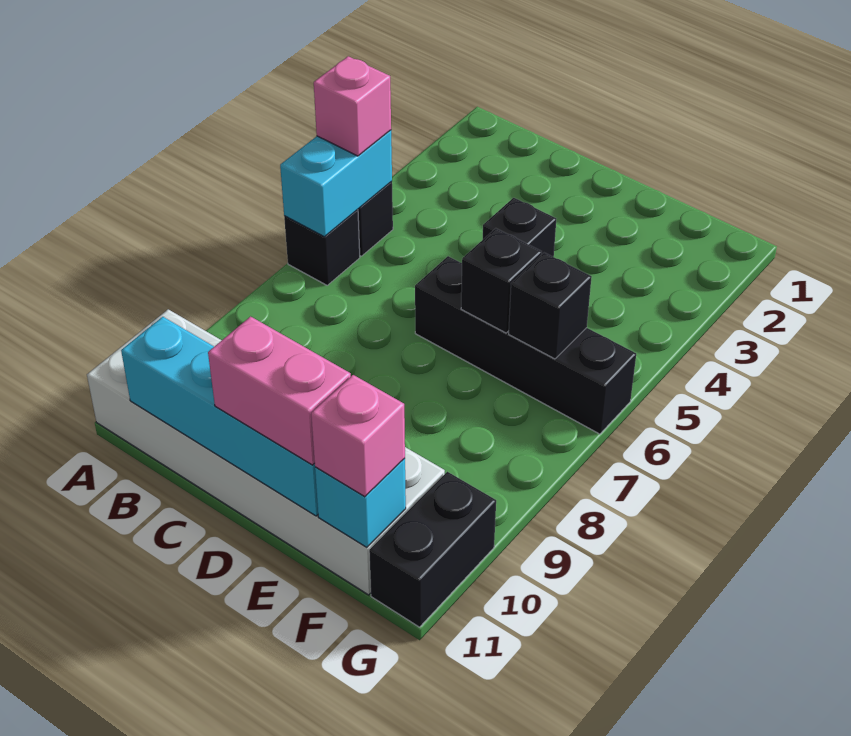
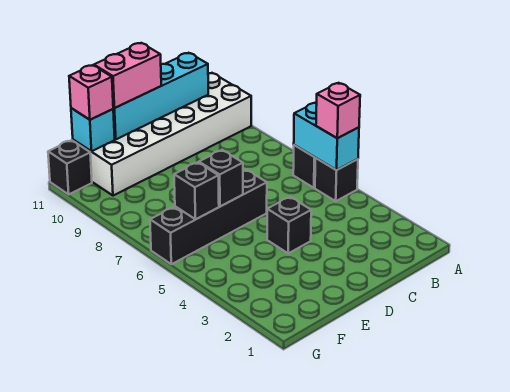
black brick G10:G11 level 1 -> black brick G11 level 1

